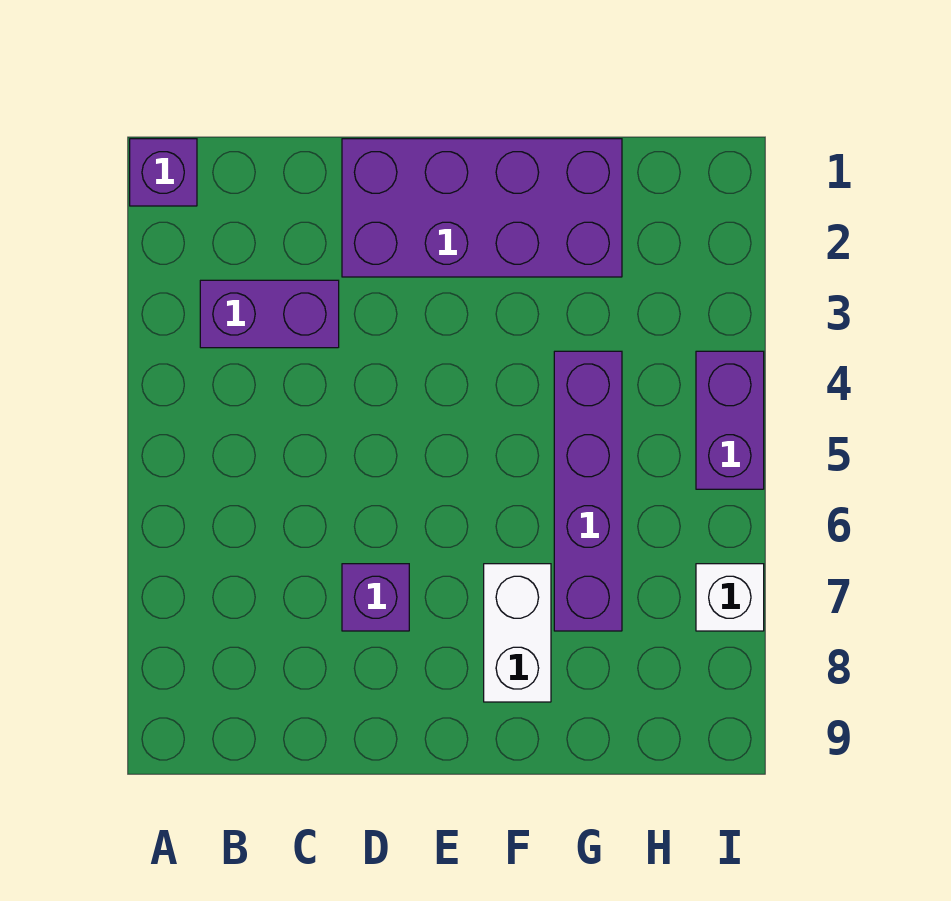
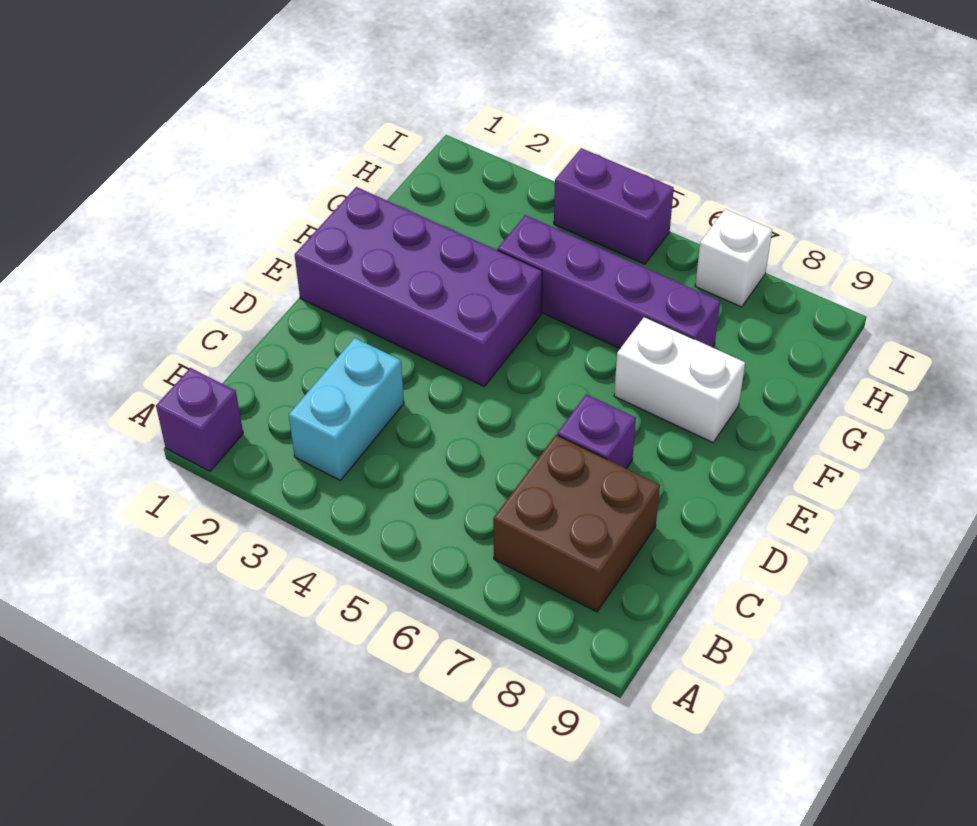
purple brick B3:C3 level 1 -> cyan brick B3:C3 level 1
none -> brown brick B7:C8 level 1
purple brick D1:G2 level 1 -> purple brick E1:F4 level 1

